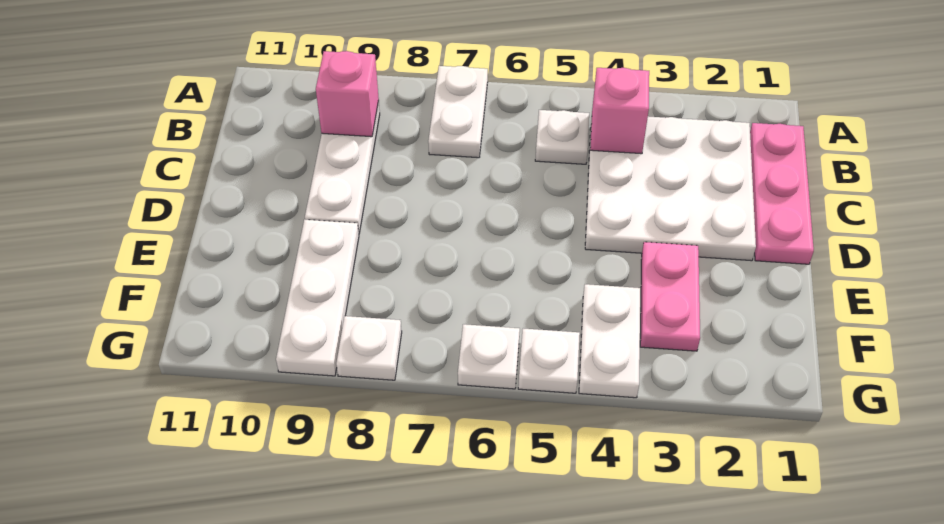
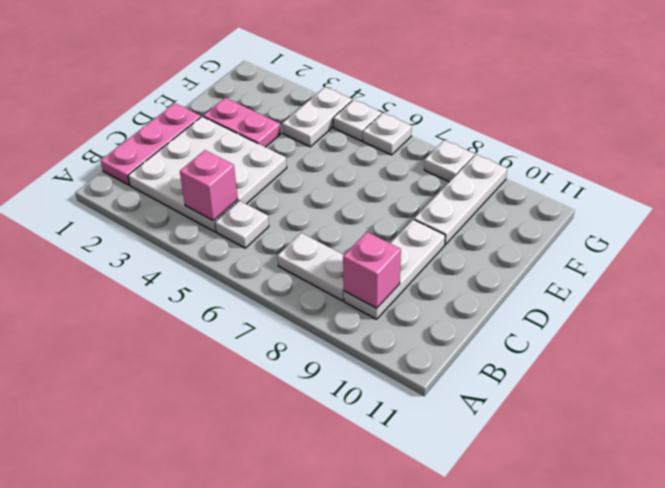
white plate A7:B7 level 1 -> white plate B7:B8 level 1
pink plate E3:F3 level 1 -> pink plate E2:E3 level 1

